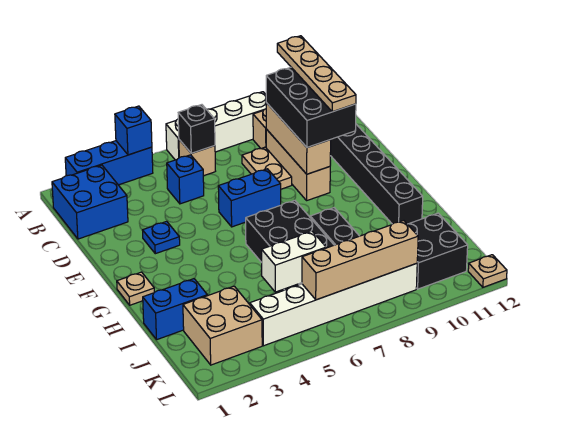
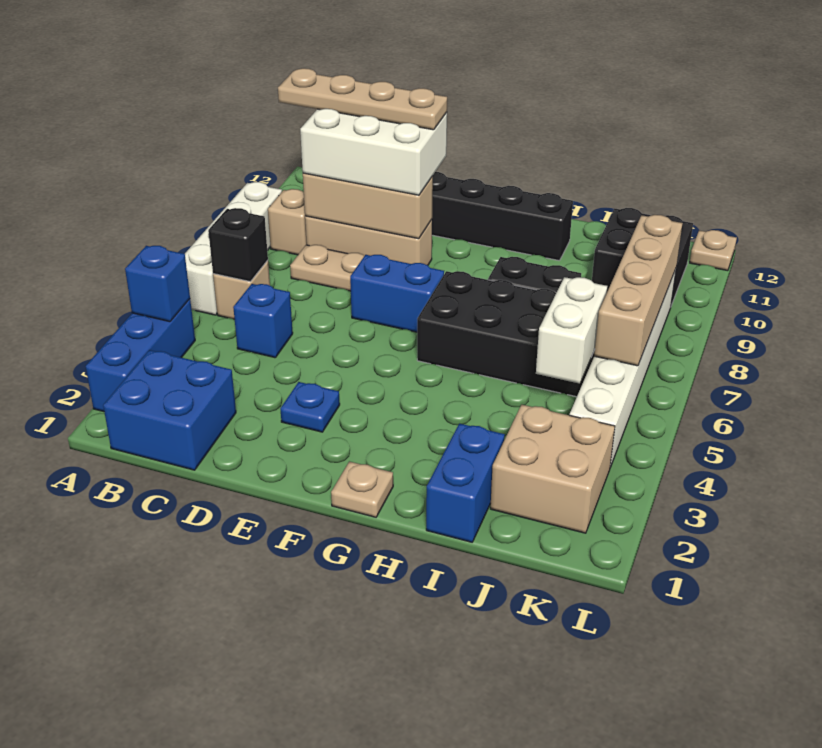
black brick C9:E10 level 3 -> white brick C9:E10 level 3
blue brick E6:E7 level 1 -> blue brick E7:F7 level 1

